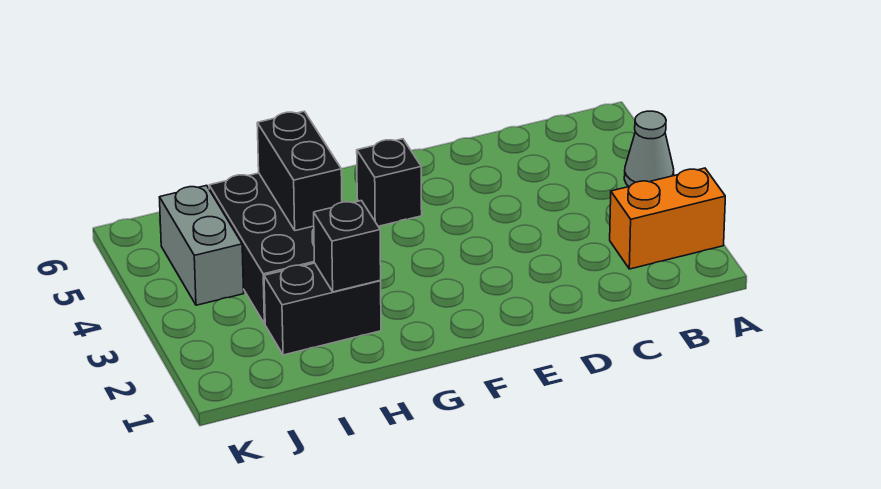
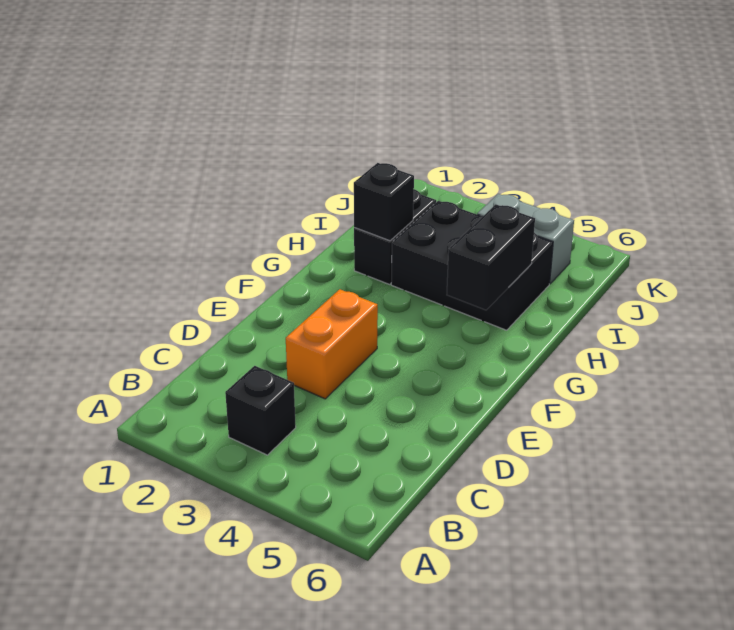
orange brick A2:B2 level 1 -> orange brick D3:E3 level 1
grey cone A4 level 1 -> none
black brick F5 level 1 -> black brick B3 level 1
black brick H4:H5 level 2 -> black brick G5:H5 level 2

